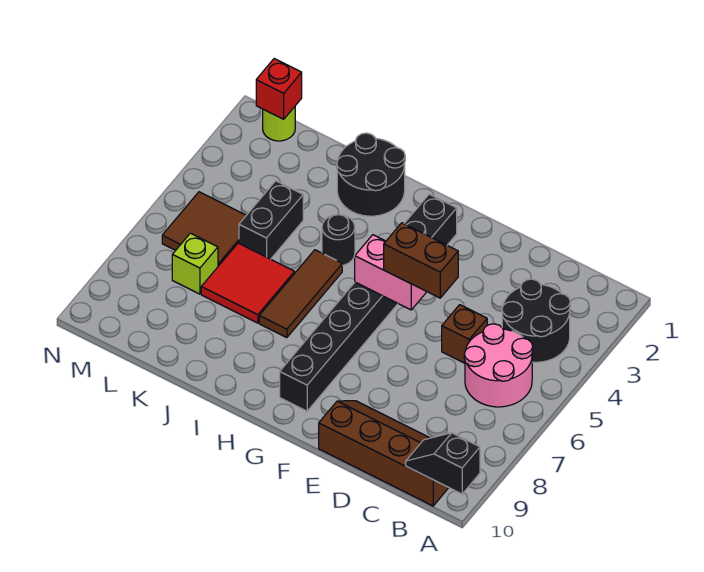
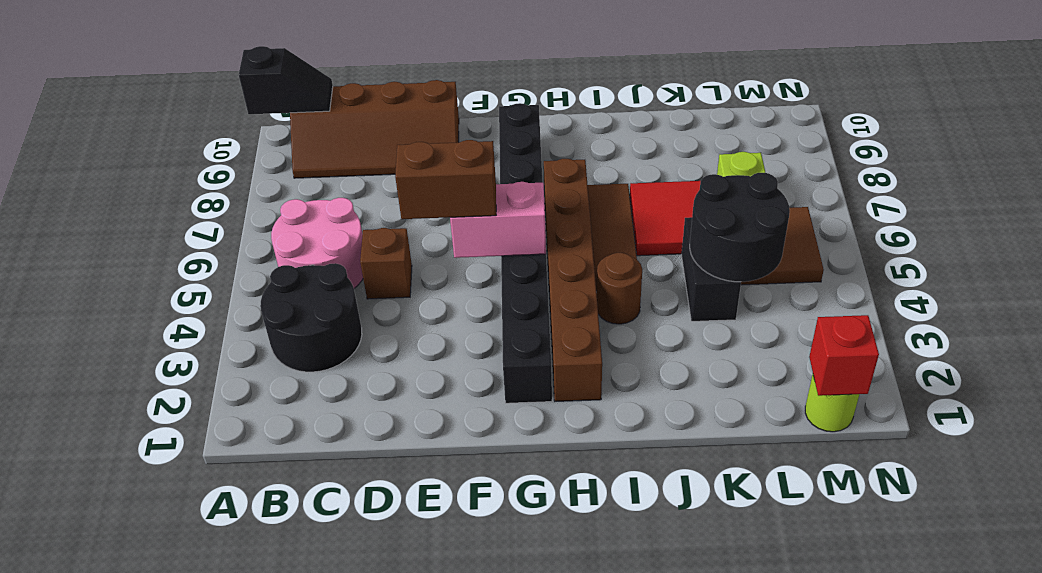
none -> brown brick H2:H7 level 1
black round brick I1:J2 level 1 -> black round brick K4:L5 level 2
black round brick I4 level 1 -> brown round brick I4 level 1

